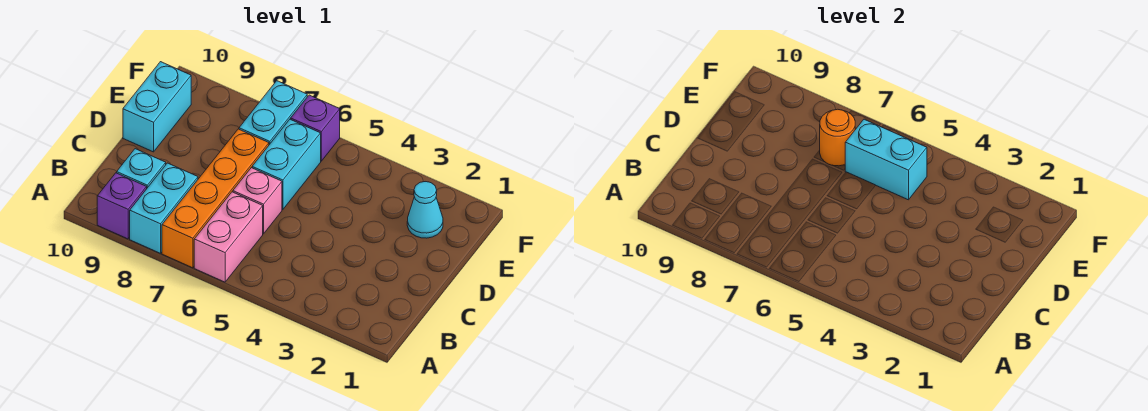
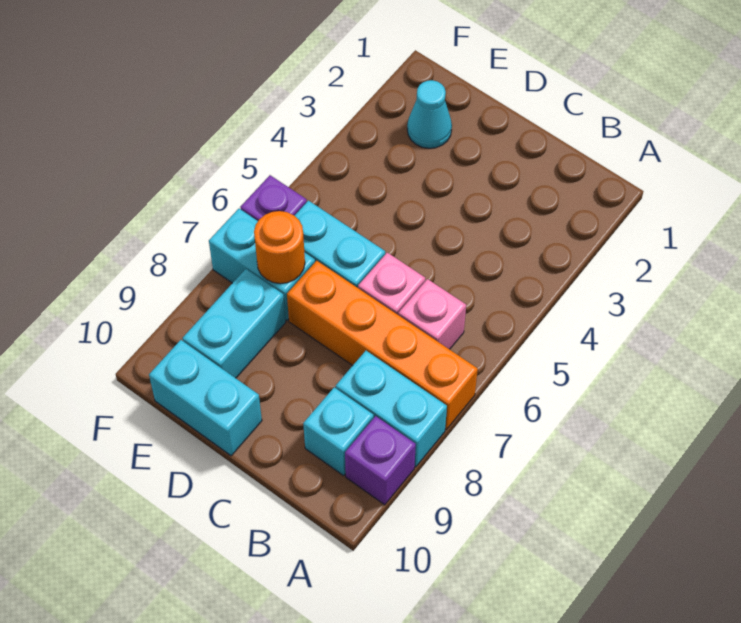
pink brick A6:B6 level 1 -> pink brick B6 level 1
cyan brick E5:E6 level 2 -> cyan brick E8:E9 level 1

